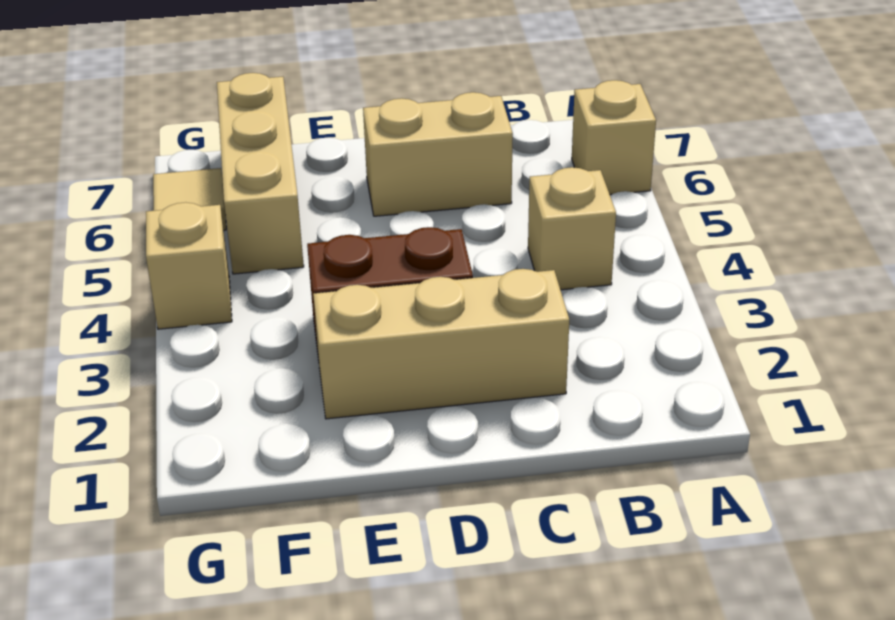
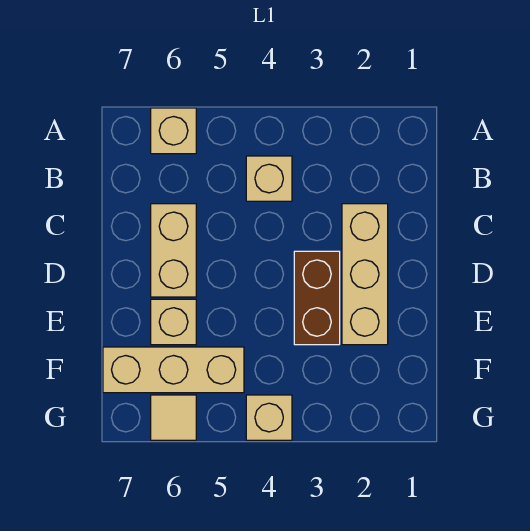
none -> tan brick E6 level 1

